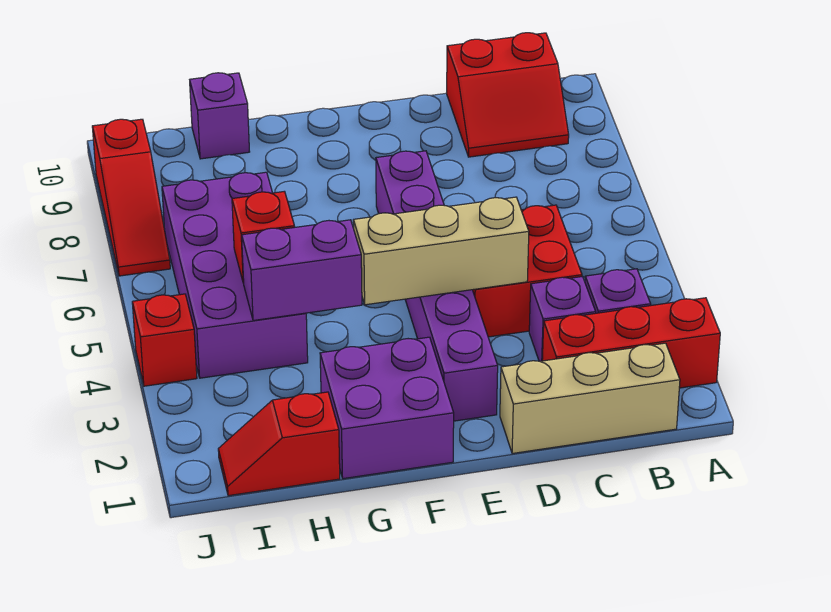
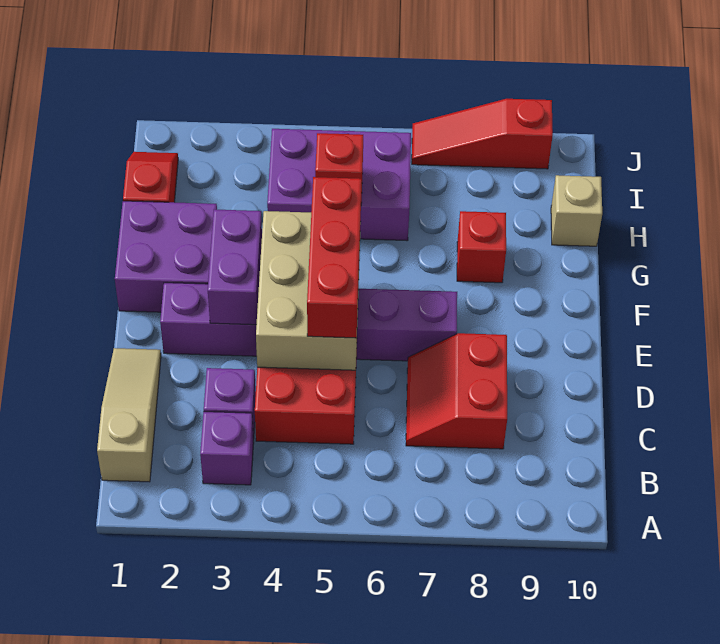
red brick A2:C2 level 1 -> red brick D5:F5 level 3
tan brick B1:D1 level 1 -> tan slope B1:D1 level 1 top B
red slope B9:C10 level 1 top 10 -> red slope C7:D8 level 1 top 8
tan brick D4:F4 level 2 -> tan brick D4:F5 level 2
purple brick G4:H4 level 2 -> purple brick E3:F3 level 2
purple brick H4:I7 level 1 -> purple brick H4:I6 level 1
purple brick H10 level 1 -> tan brick H10 level 1
red brick J4 level 1 -> red brick G8 level 1

